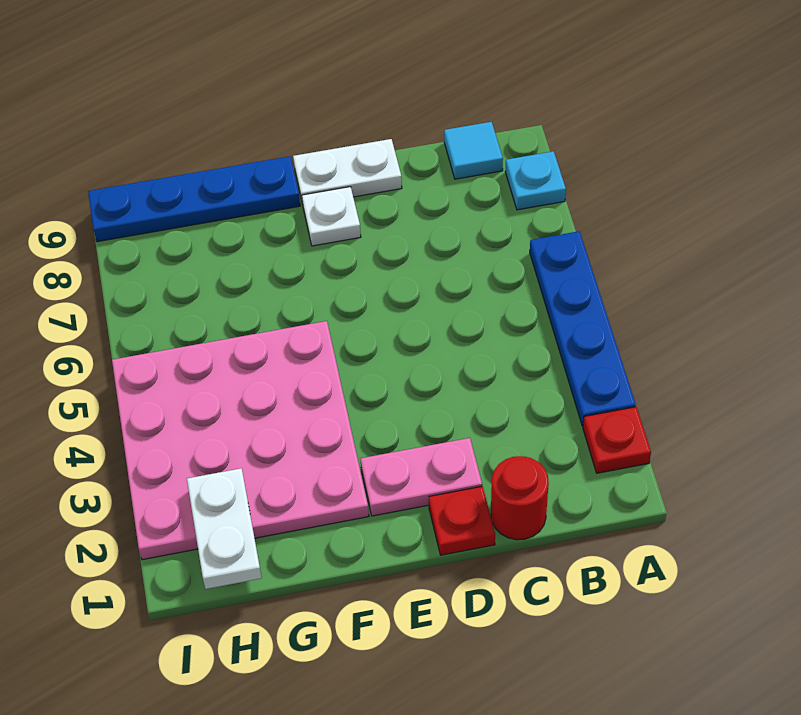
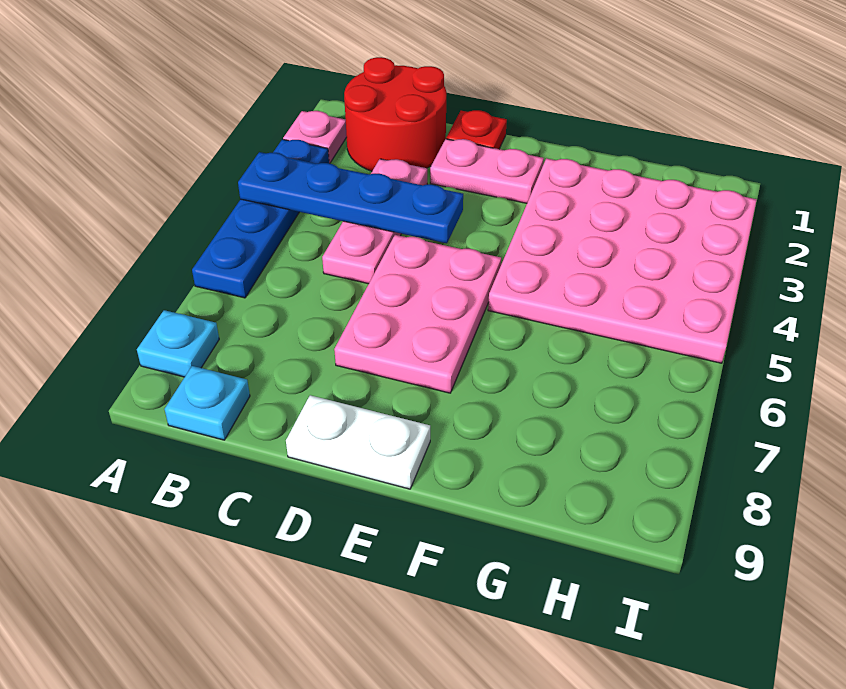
red plate A2 level 1 -> pink plate A2 level 1
cyan tile B9 level 1 -> cyan plate B9 level 1
red round brick C1 level 1 -> red round brick B1:C2 level 1
none -> pink plate C3:C5 level 1
none -> pink plate D5:E7 level 1
white plate E8 level 1 -> none
blue plate F9:I9 level 1 -> blue plate A4:D4 level 2
white plate H1:H2 level 2 -> none

